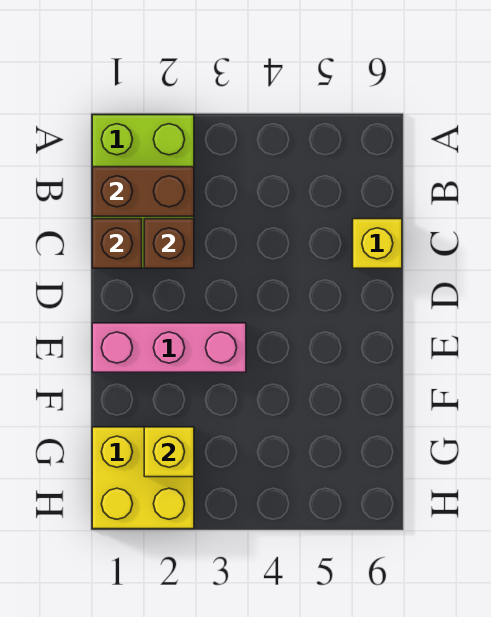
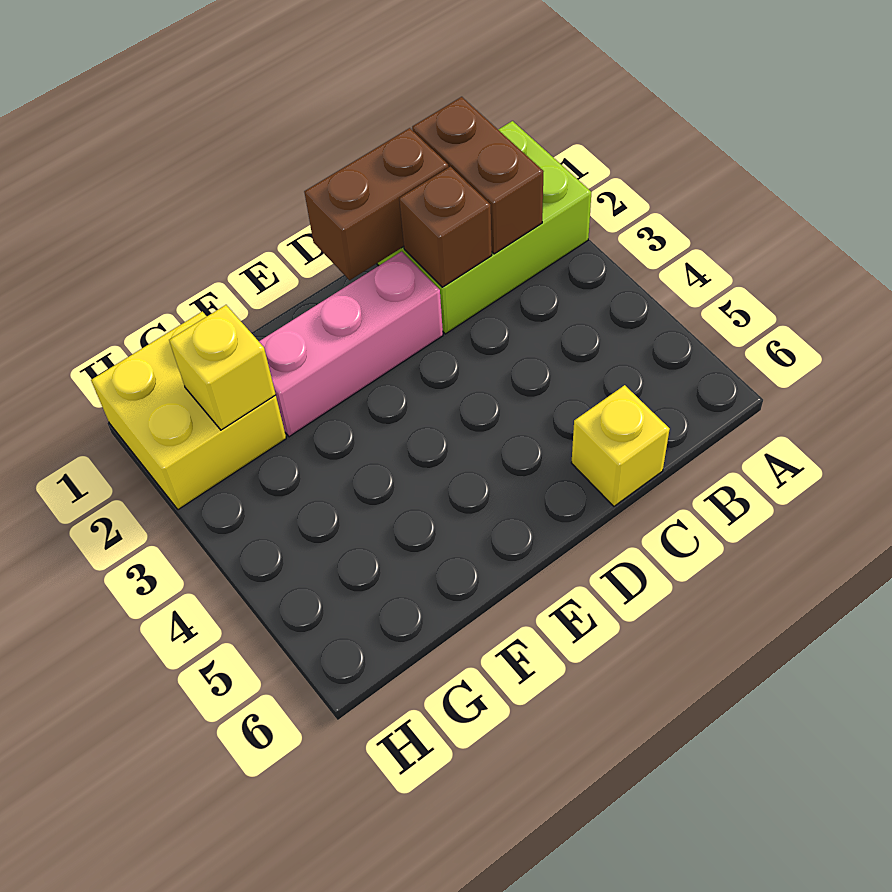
brown brick C1 level 2 -> brown brick C1:D1 level 2
pink brick E1:E3 level 1 -> pink brick D2:F2 level 1

